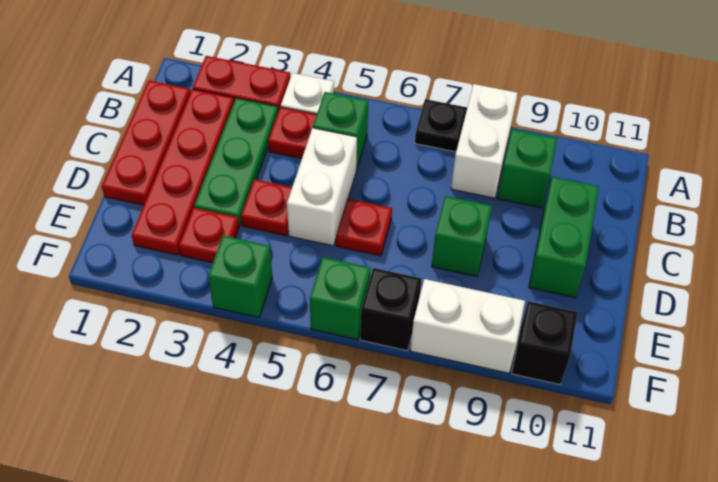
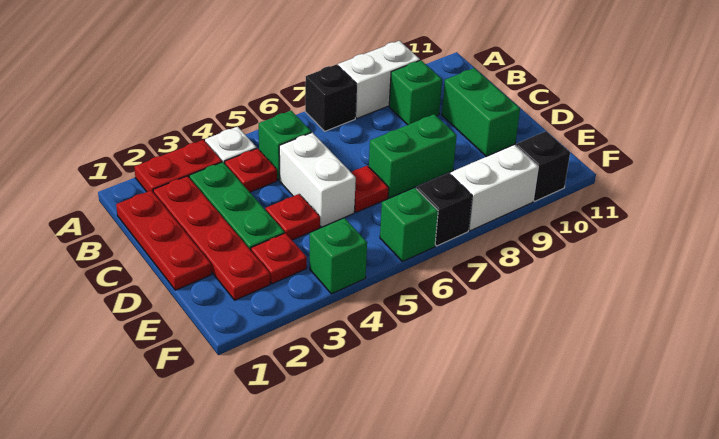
black plate A7 level 1 -> black brick A7 level 1
white brick A8:B8 level 1 -> white brick A8:A9 level 1
green brick D8 level 1 -> green brick D7:D8 level 1

